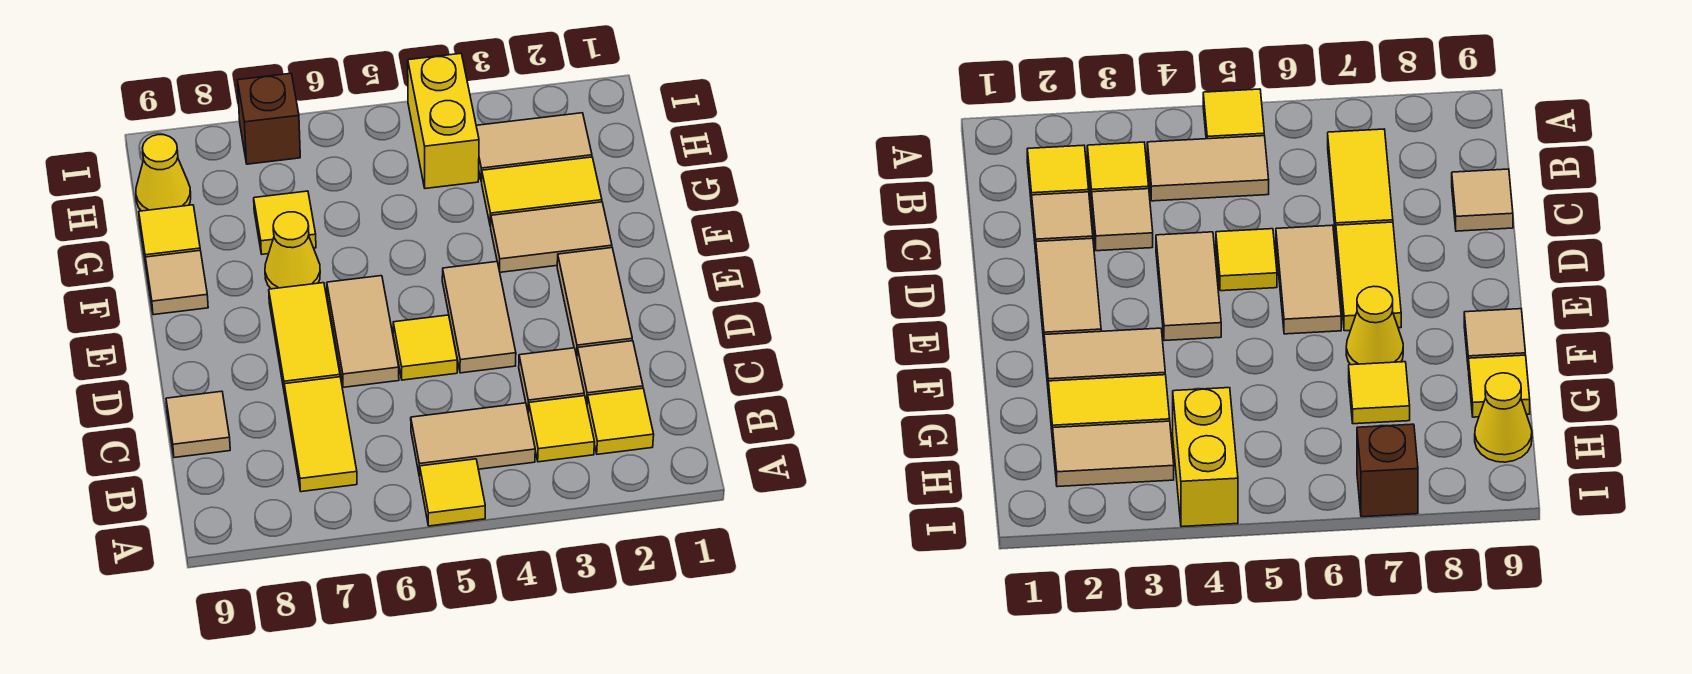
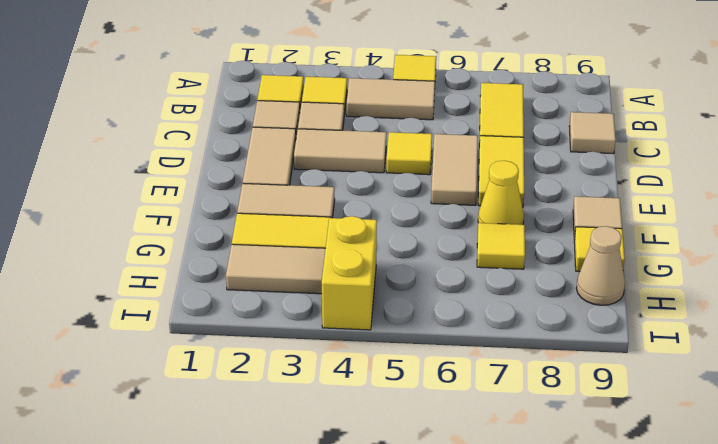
tan tile D4:E4 level 1 -> tan tile D3:D4 level 1
yellow cone H9 level 1 -> tan cone H9 level 1
brown brick I7 level 1 -> none

